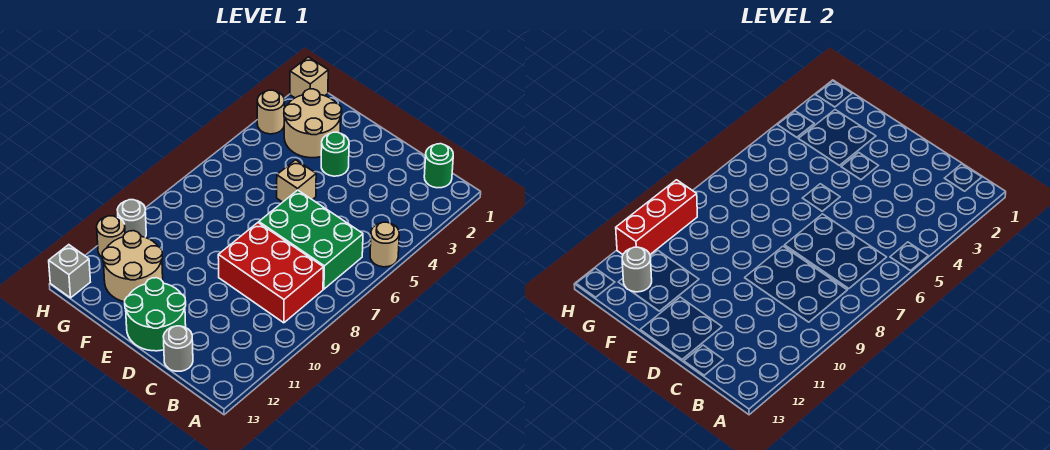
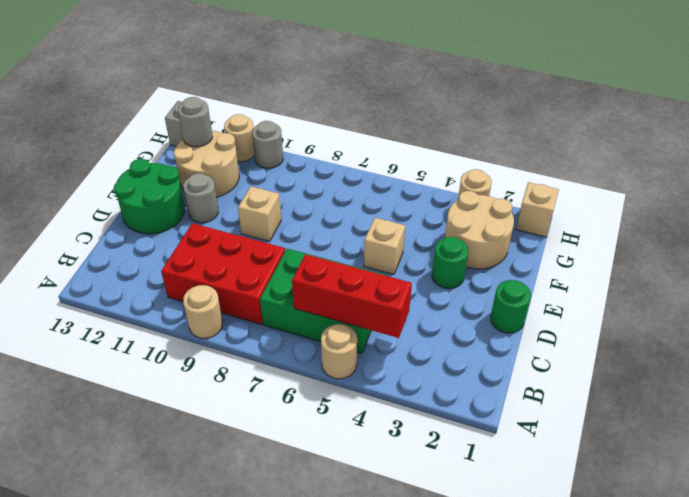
none -> tan round brick A9 level 1
green round brick B1 level 1 -> green round brick D1 level 1
green brick B6:D7 level 1 -> green brick B5:C7 level 1
red brick B8:D9 level 1 -> red brick B8:C10 level 1
grey round brick C13 level 1 -> grey round brick E11 level 1
none -> tan brick E9 level 1
red brick H9:H11 level 2 -> red brick B4:B6 level 2

